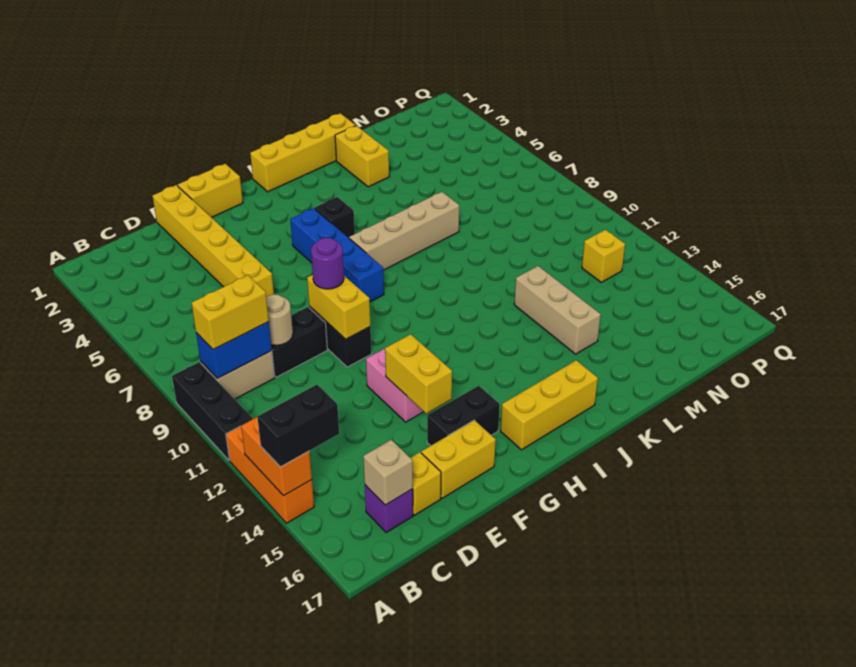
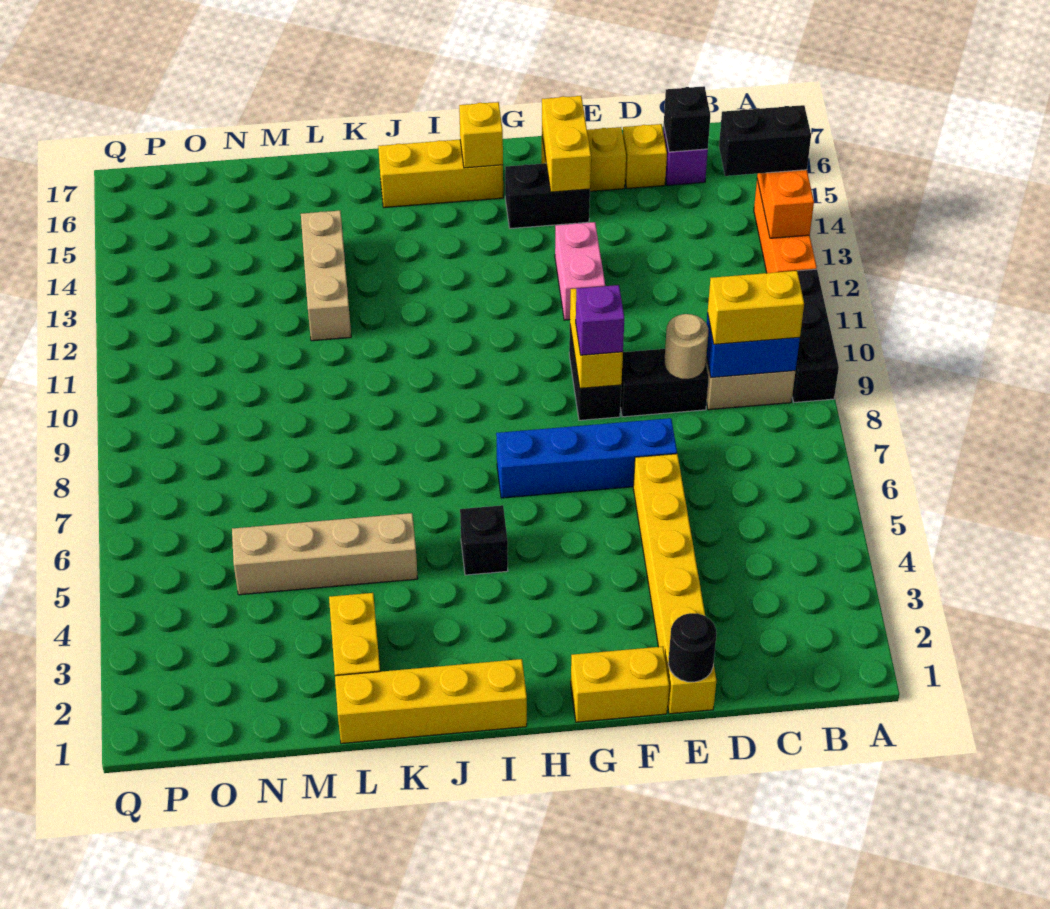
tan brick C16 level 2 -> black brick C16 level 2
none -> black round brick E1 level 2
purple round brick F9 level 3 -> purple brick F9 level 3
yellow brick F13:F14 level 2 -> yellow brick F15:F16 level 2
blue brick H5:H8 level 1 -> blue brick E7:H7 level 1
tan brick I7:L7 level 1 -> tan brick K5:N5 level 1
yellow brick O12 level 1 -> yellow brick H16 level 2

